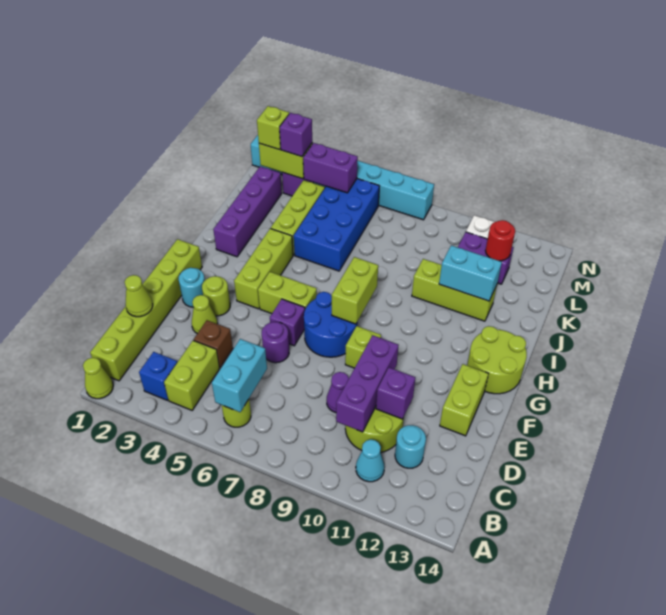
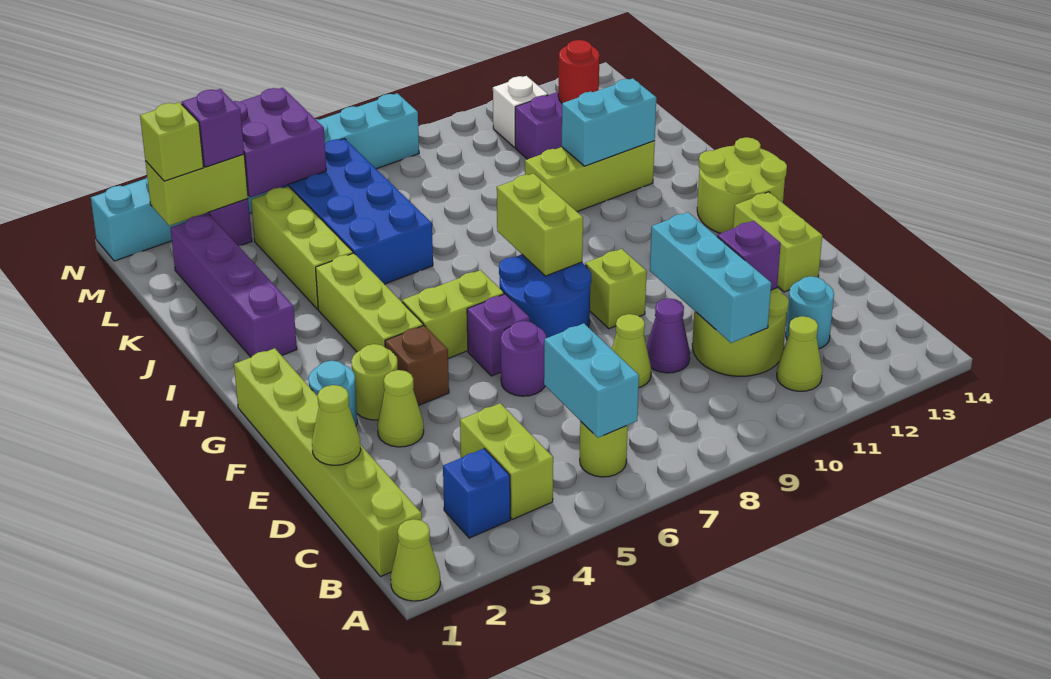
cyan cone B11 level 1 -> lime cone B11 level 1
purple brick C10:E10 level 2 -> cyan brick C10:E10 level 2
brown brick D4 level 1 -> brown brick F4 level 1
none -> lime cone D8 level 1
purple brick M4:M5 level 2 -> purple brick M4:N5 level 2

